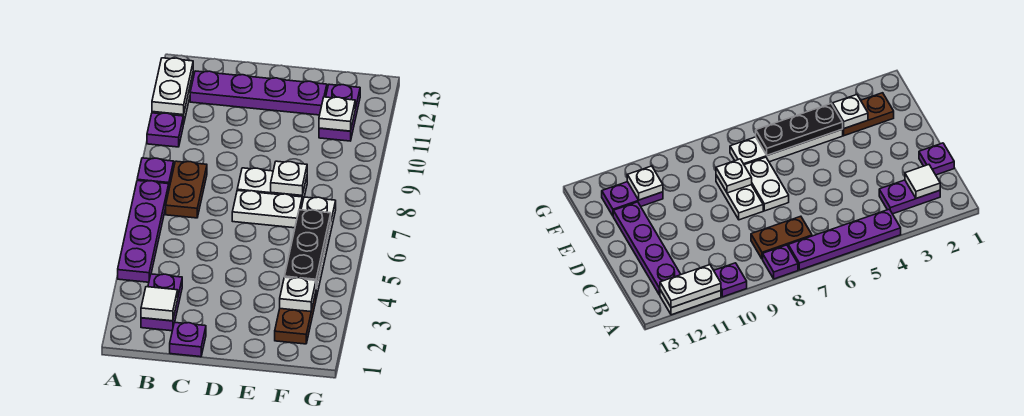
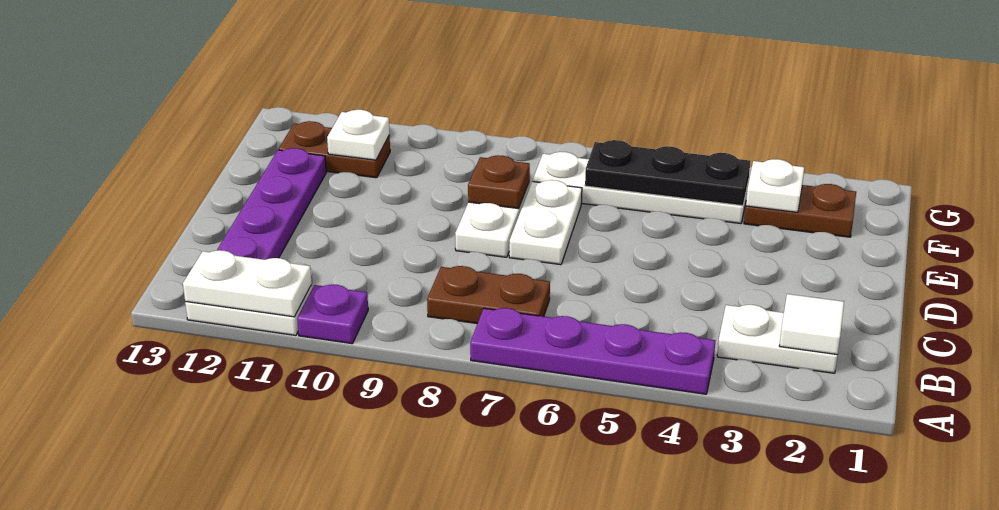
purple plate A8 level 1 -> none
purple plate B2:B3 level 1 -> white plate B2:B3 level 1
purple plate C1 level 1 -> none
white plate E8 level 2 -> brown plate E8 level 2
purple plate F11:F12 level 1 -> brown plate F11:F12 level 1

